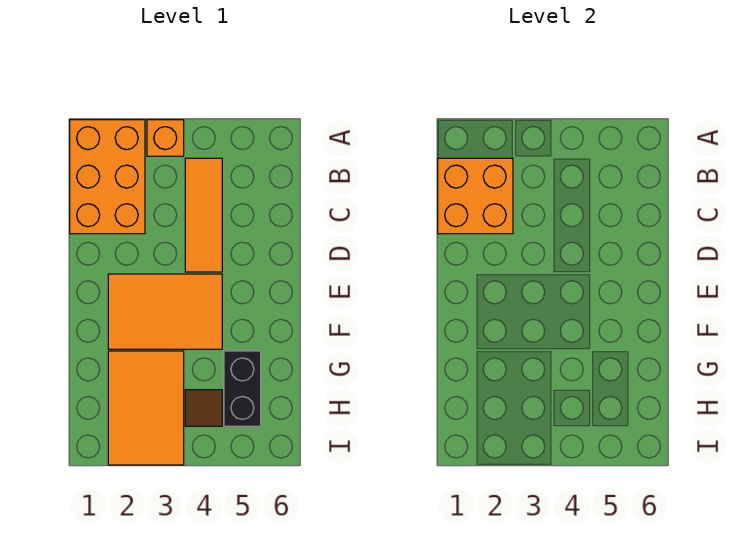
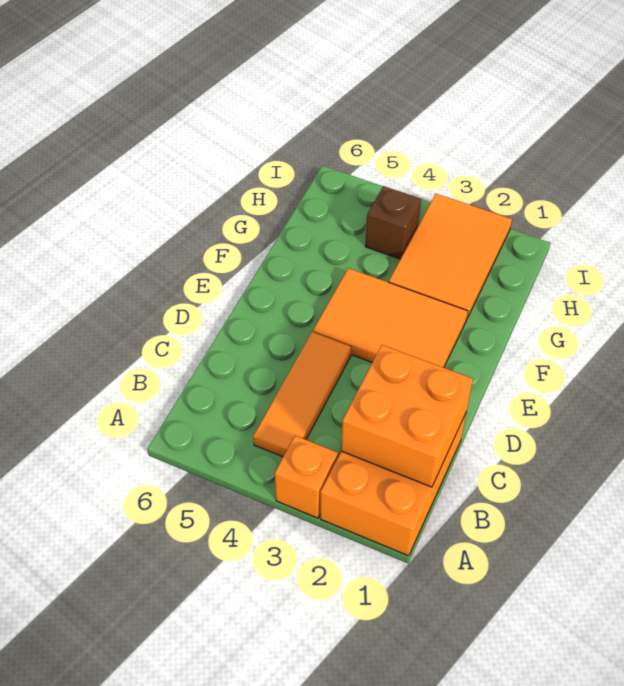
black brick G5:H5 level 1 -> none
brown tile H4 level 1 -> brown brick H4 level 1

